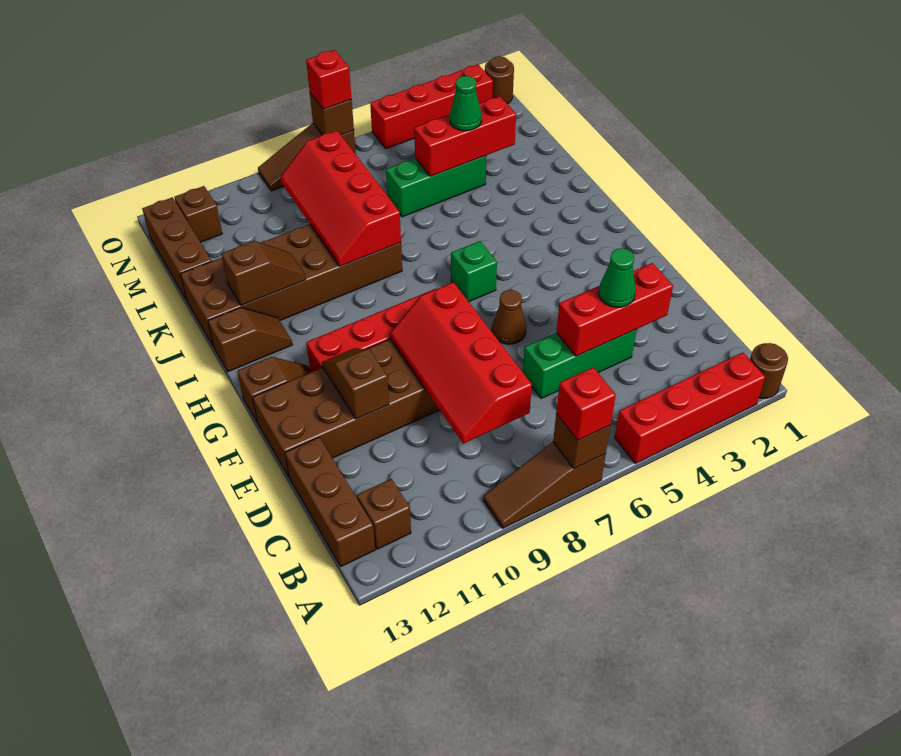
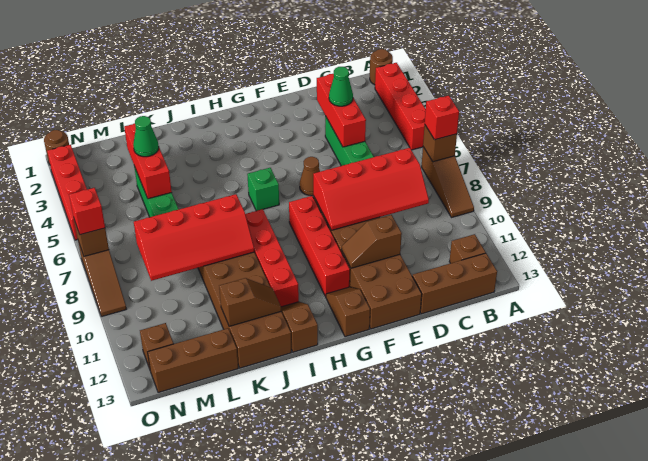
none -> red brick I8:I11 level 1
brown slope J11:J12 level 2 top 12 -> brown slope J12:K12 level 2 top K

